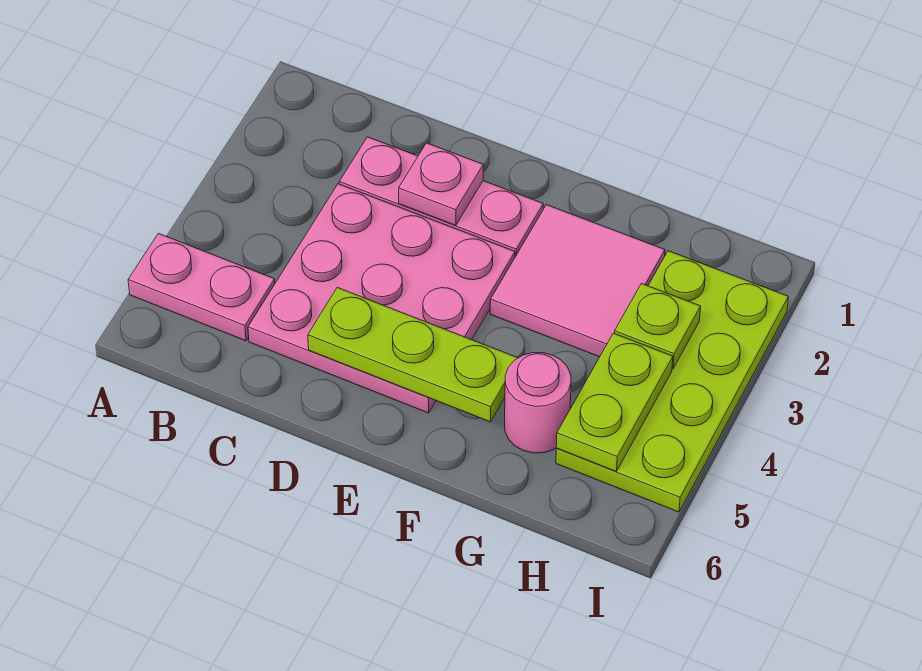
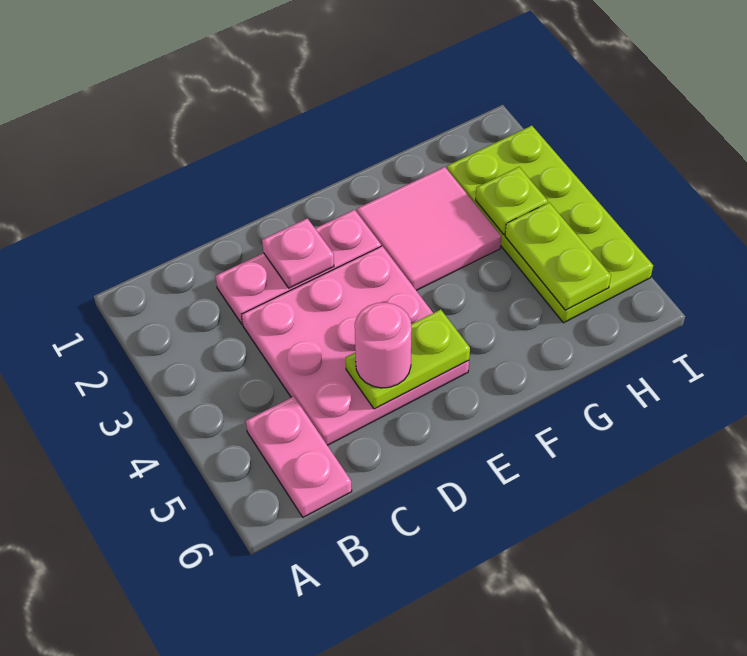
pink plate A5:B5 level 1 -> pink plate B5:B6 level 1
lime plate D5:F5 level 2 -> lime plate D5:E5 level 2
pink round brick G5 level 1 -> pink round brick D5 level 3

